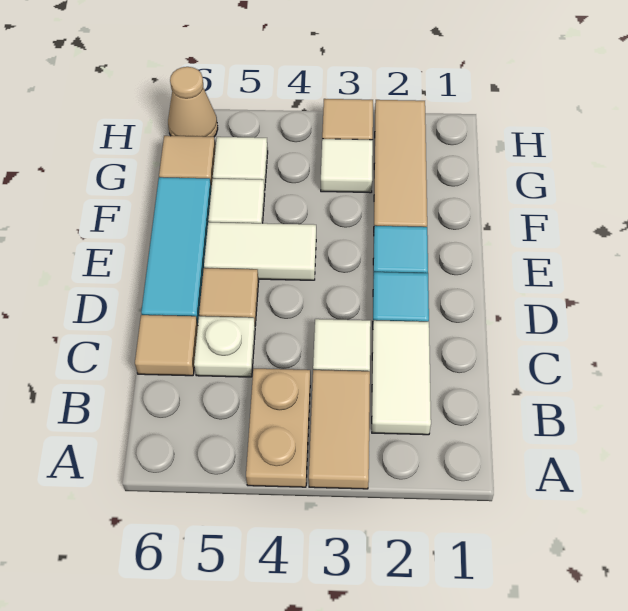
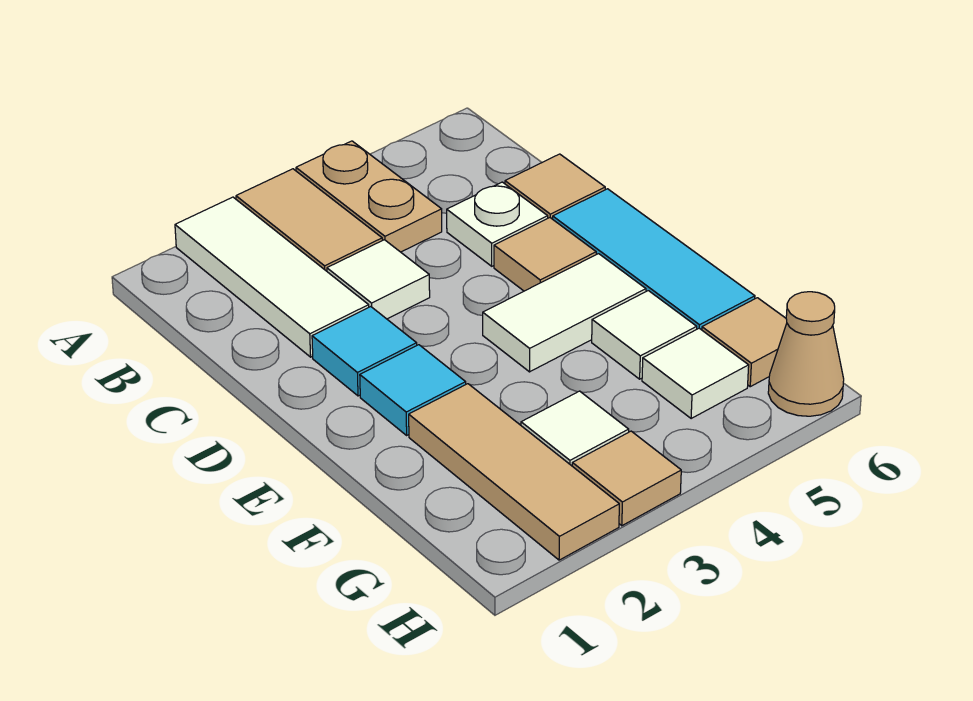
white tile B2:C2 level 1 -> white tile A2:C2 level 1

